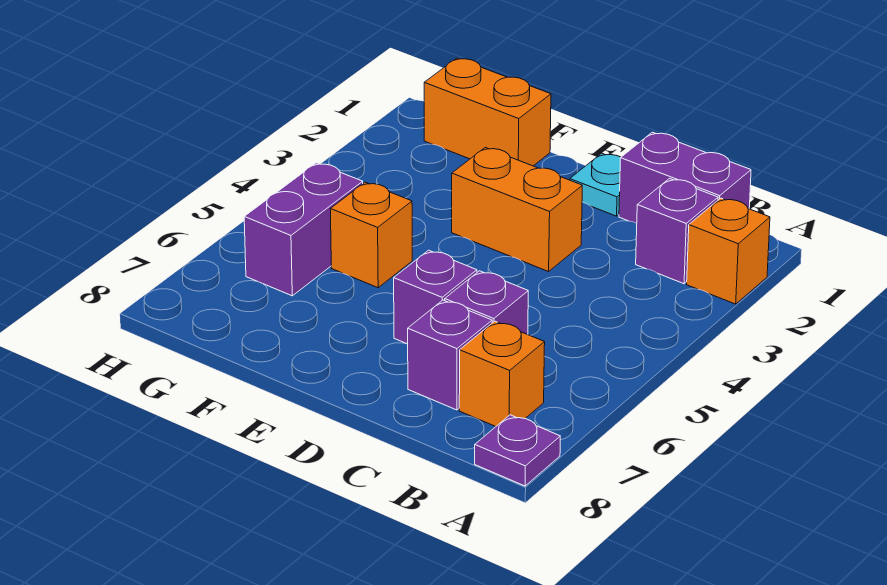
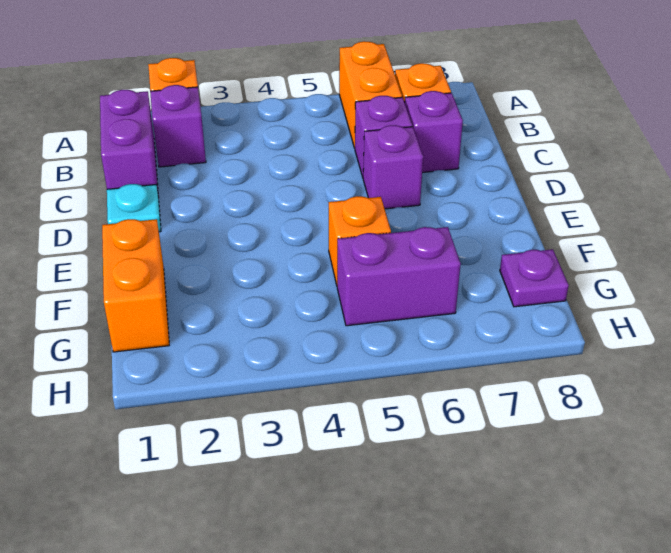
purple plate A8 level 1 -> purple plate G8 level 1
orange brick D3:E3 level 1 -> orange brick A6:B6 level 1

